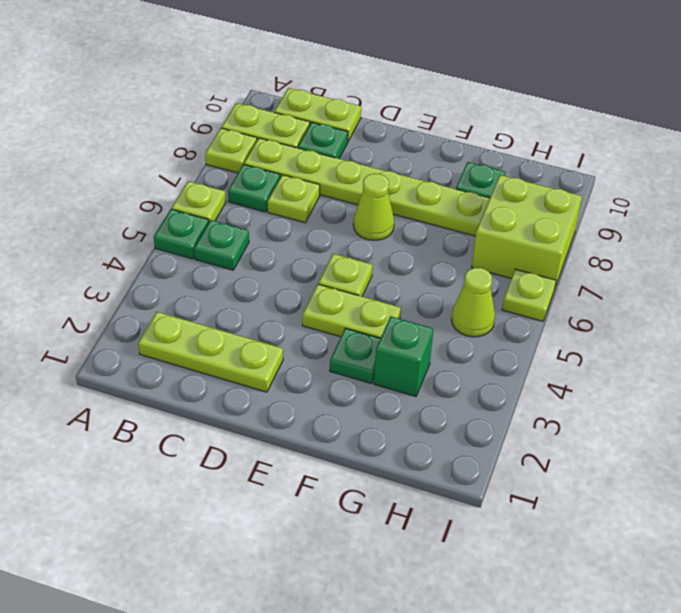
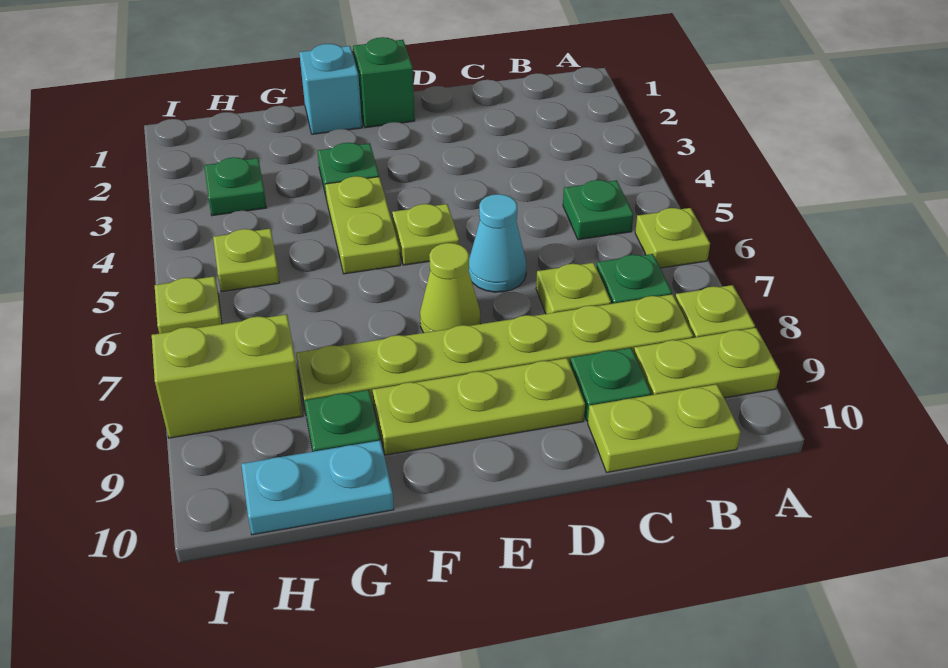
green plate A5 level 1 -> green plate H3 level 1
lime plate B2:D2 level 1 -> lime plate D9:F9 level 1
none -> cyan cone D6 level 1
lime plate E4:F4 level 1 -> lime plate F4:F5 level 1
none -> cyan brick F1 level 1
green brick G3 level 1 -> green brick E1 level 1
none -> cyan plate G10:H10 level 1
lime cone H5 level 1 -> lime plate H5 level 1
lime brick H7:I8 level 1 -> lime brick H8:I8 level 1

